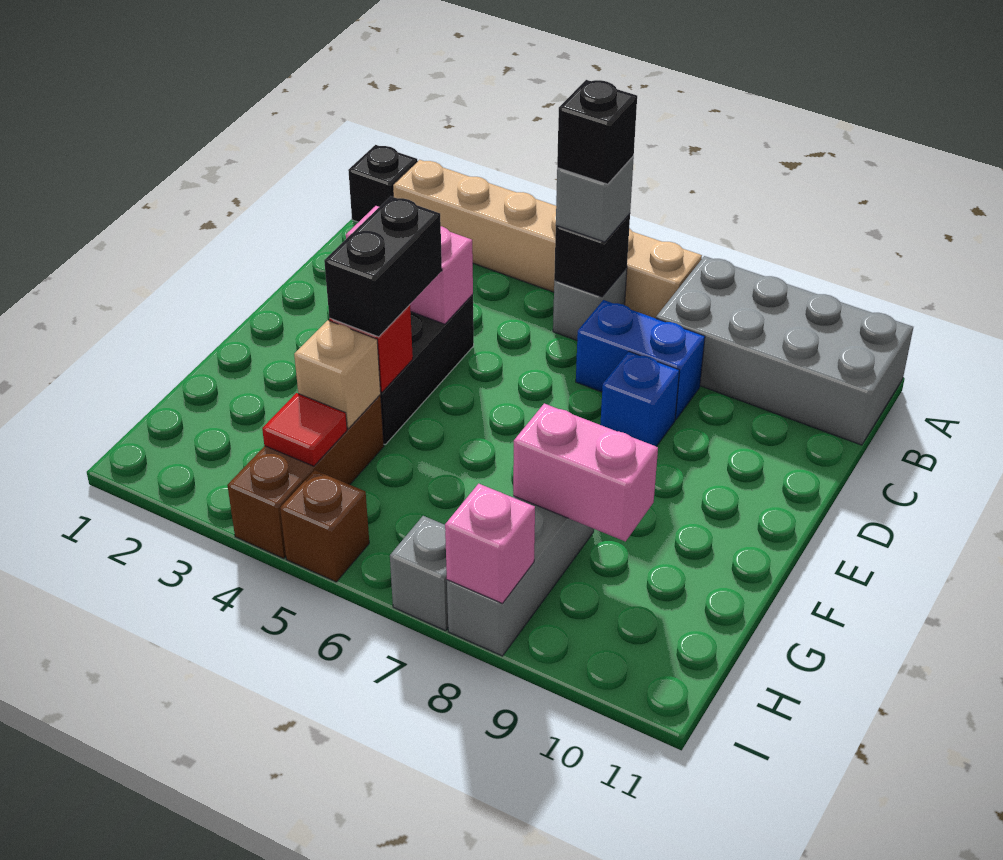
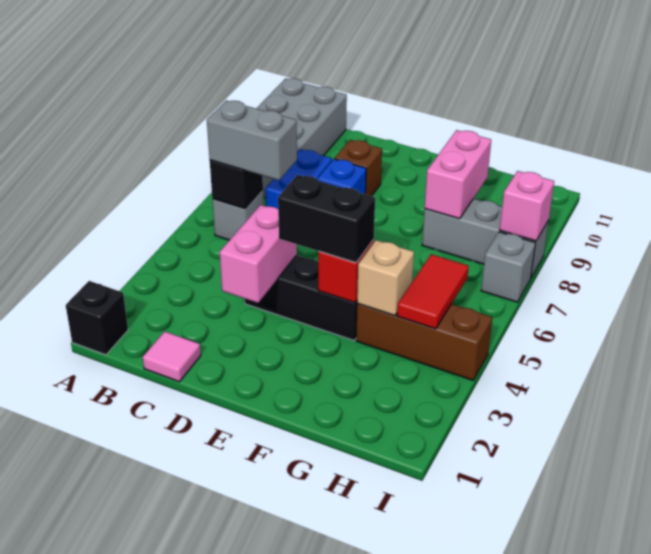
tan brick A2:A7 level 1 -> none
grey brick B6 level 3 -> grey brick B6:C6 level 3
black brick B6 level 4 -> none
none -> pink tile C1 level 1
red tile H4 level 2 -> red tile H4:H5 level 2
brown brick I5 level 1 -> brown brick D9 level 1

